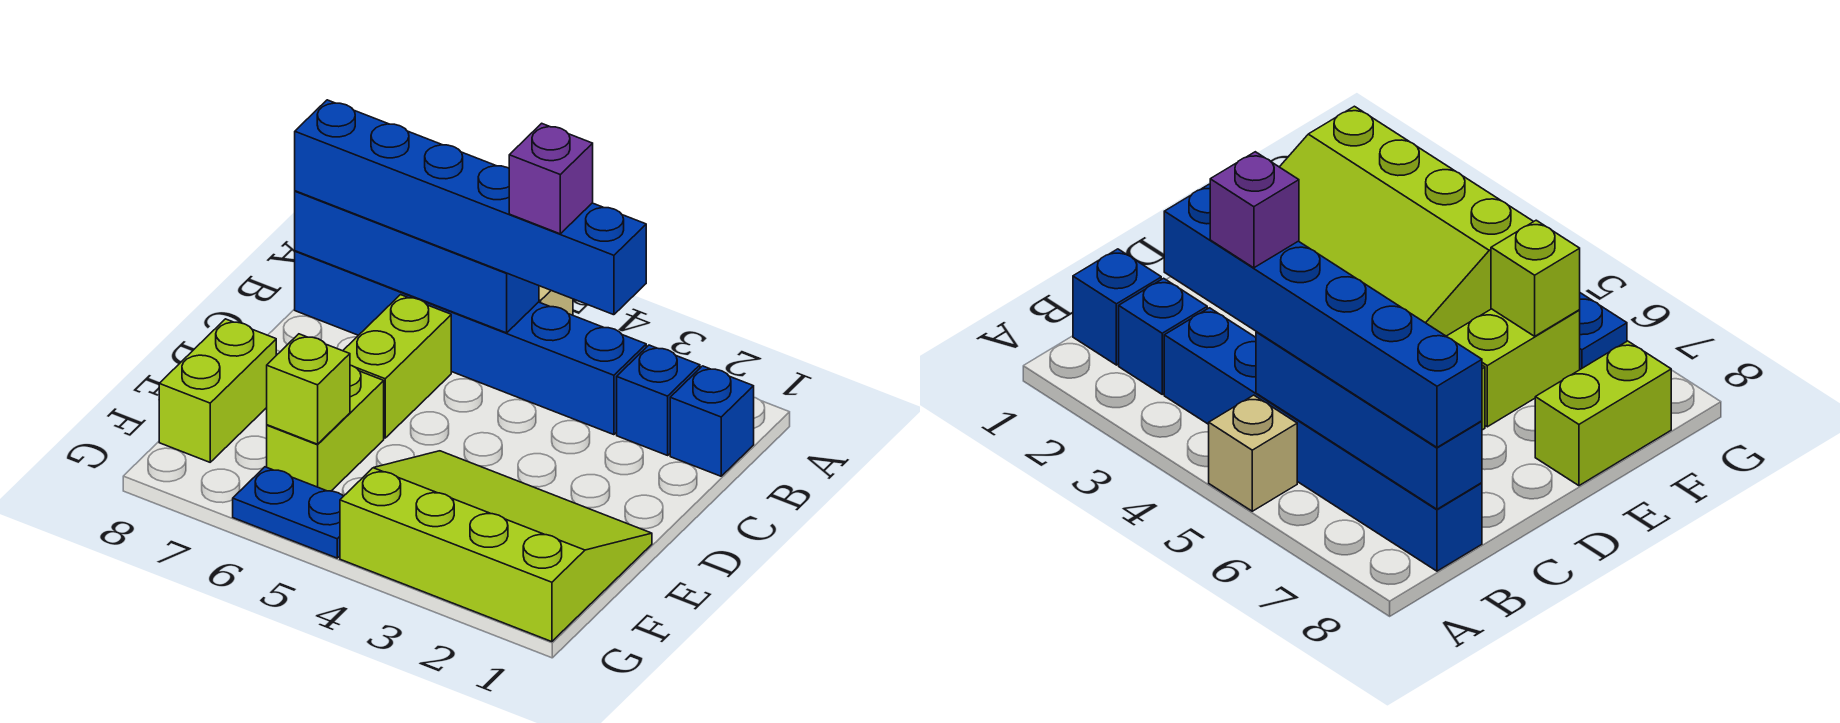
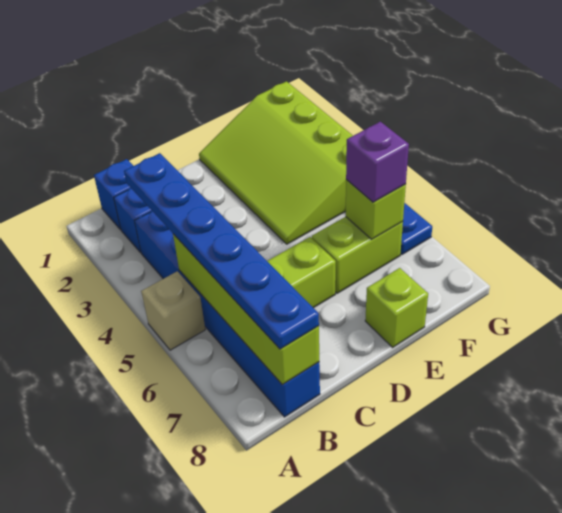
blue brick B3:B8 level 3 -> blue plate B3:B8 level 3
purple brick B4 level 4 -> purple brick F6 level 3
blue brick B5:B8 level 2 -> lime brick B5:B8 level 2
lime brick E8:F8 level 1 -> lime brick E8 level 1

